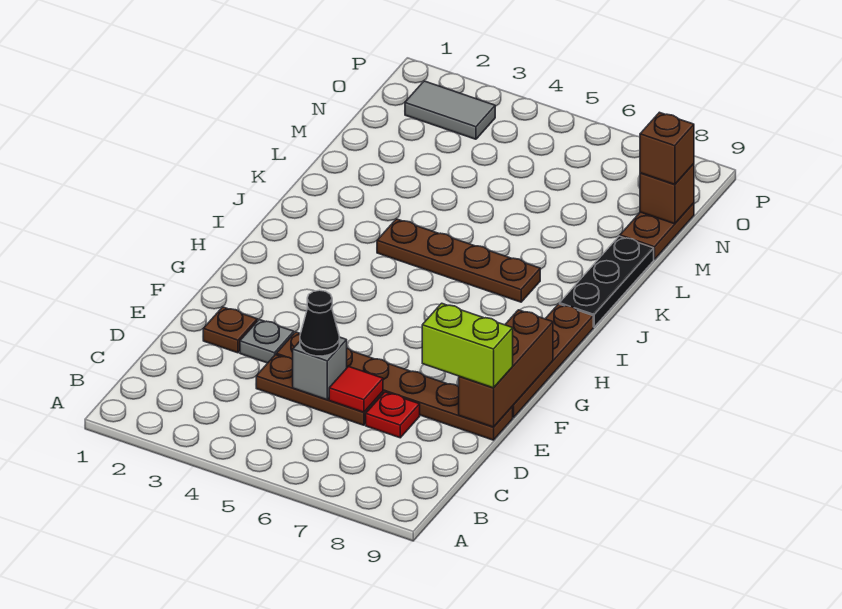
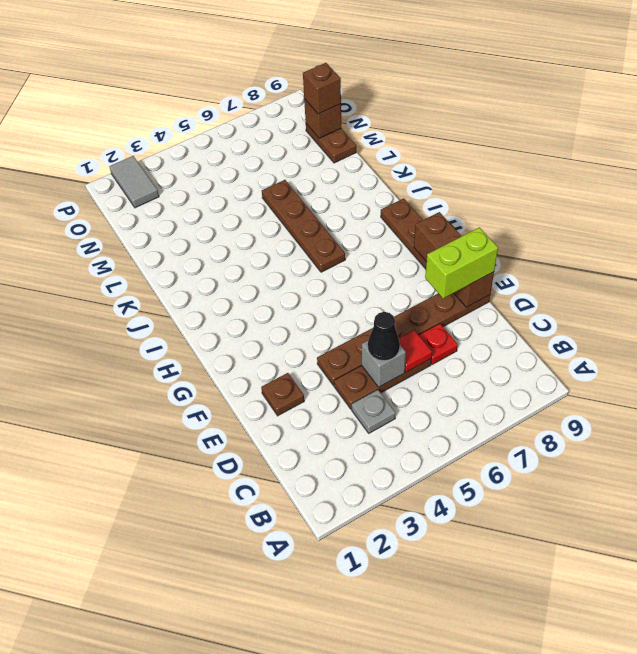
grey plate E3 level 1 -> grey plate C4 level 1
brown plate J4:J7 level 1 -> brown plate I6:L6 level 1
black plate J9:L9 level 1 -> none
grey tile O2:O3 level 1 -> grey tile O2:P2 level 1

